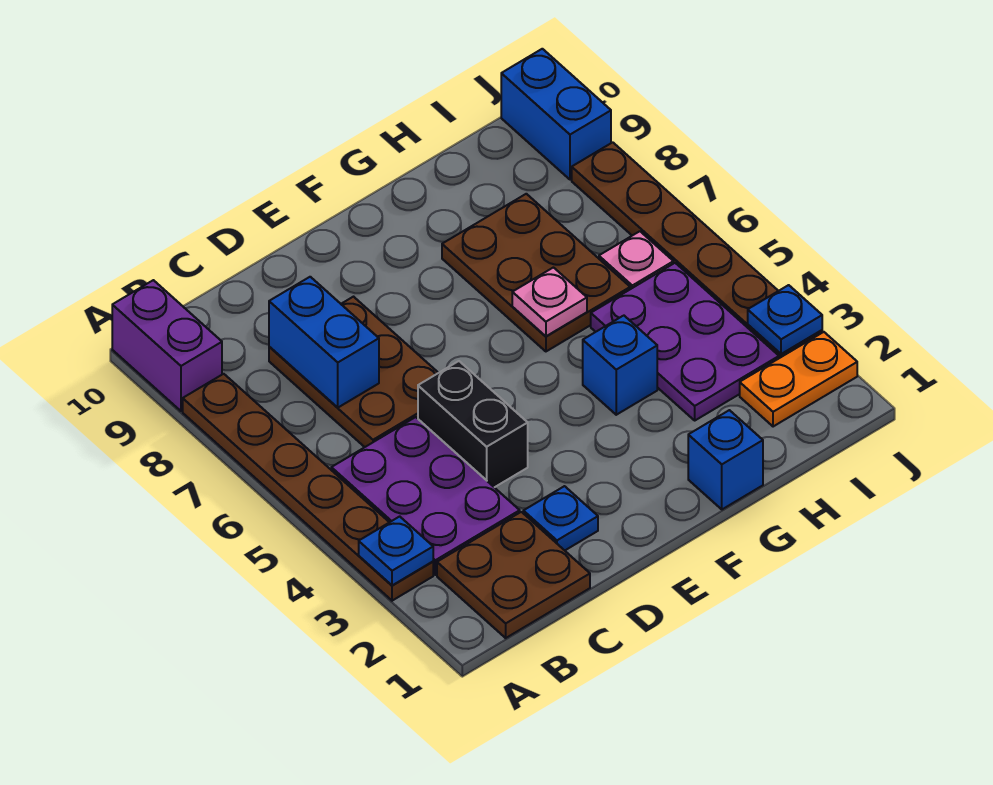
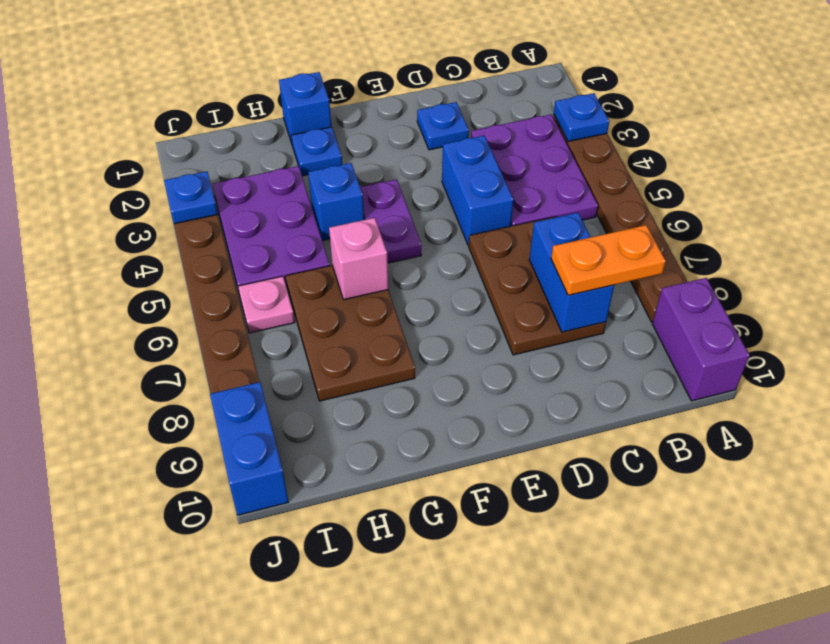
brown plate B1:C2 level 1 -> none
black brick D4:D5 level 1 -> blue brick D4:D5 level 1
none -> purple plate F4:F5 level 1
none -> blue plate G2 level 1
pink plate G6 level 2 -> pink brick G6 level 2
orange plate I2:J2 level 1 -> orange plate B8:C8 level 3

